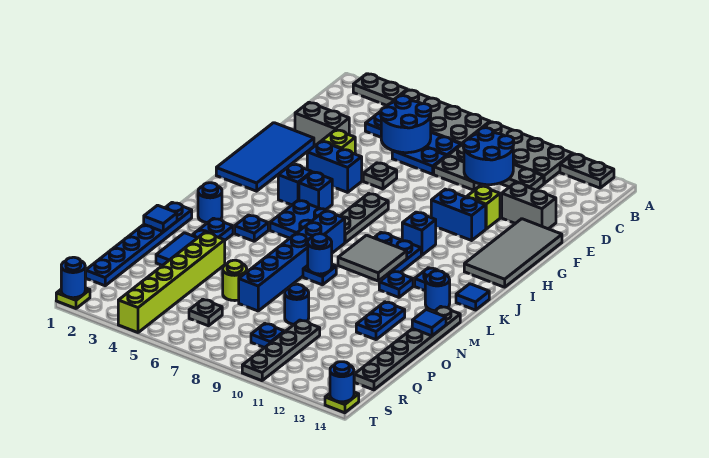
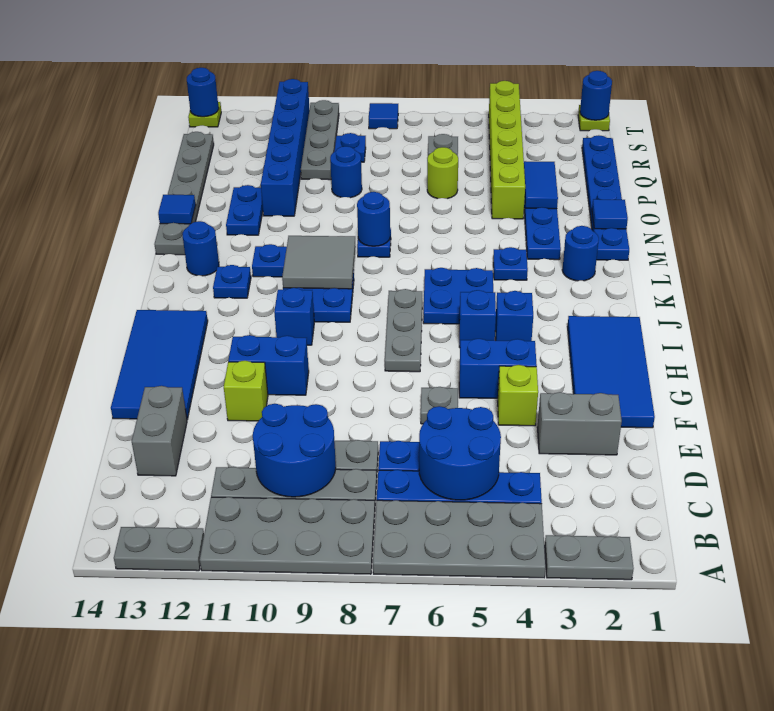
grey brick E12:E13 level 1 -> grey brick D13:E13 level 1
grey tile F13:I14 level 1 -> blue tile F13:I14 level 1
blue brick K7:P7 level 1 -> blue brick O11:T11 level 1
blue tile K14 level 1 -> blue tile T8 level 1

